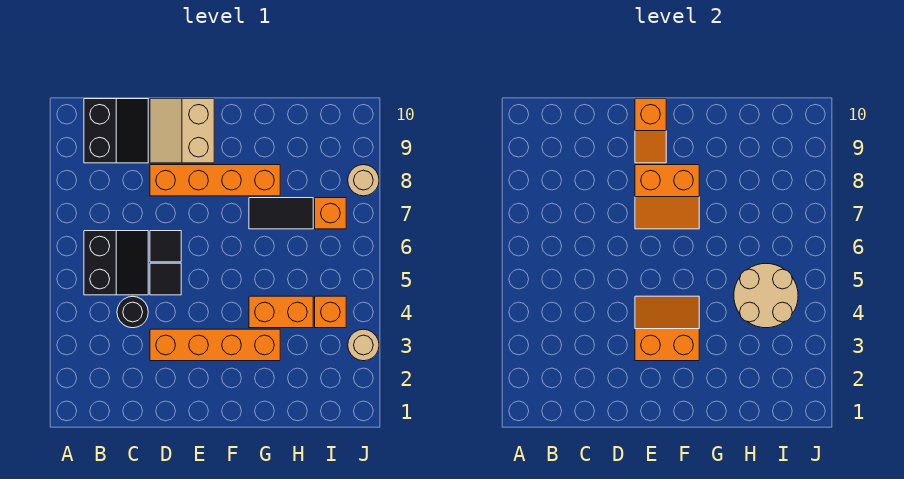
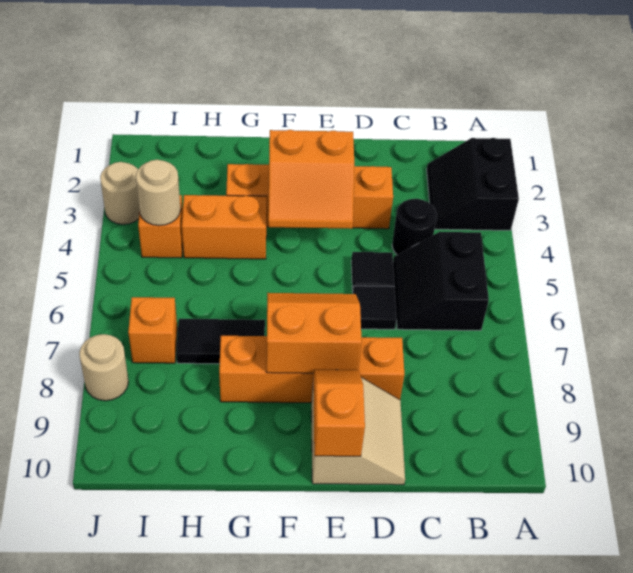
black slope B9:C10 level 1 top B -> black slope A2:B3 level 1 top A
tan round brick H4:I5 level 2 -> tan round brick I4 level 2

